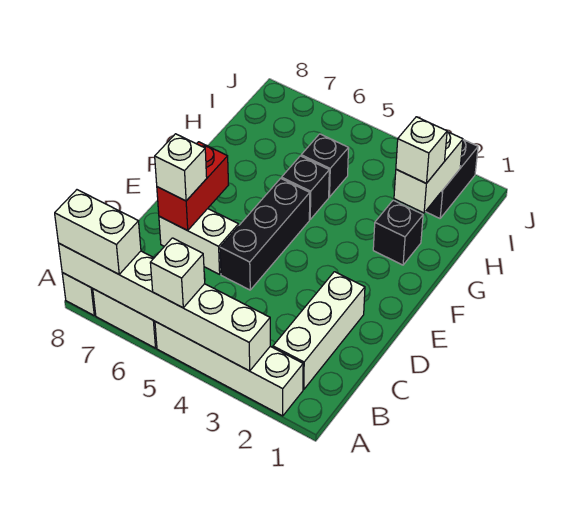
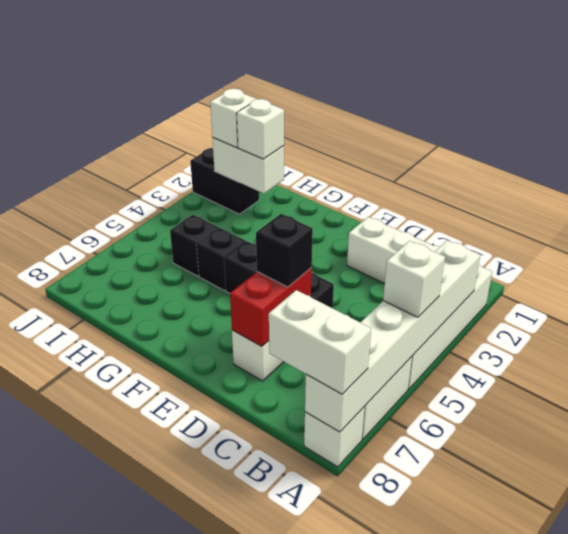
white brick A7:A8 level 3 -> white brick A8:B8 level 3
red brick D7:E7 level 2 -> red brick D6:D7 level 2
white brick D7 level 3 -> white brick I2 level 3
black brick G2 level 1 -> black brick D6 level 3

